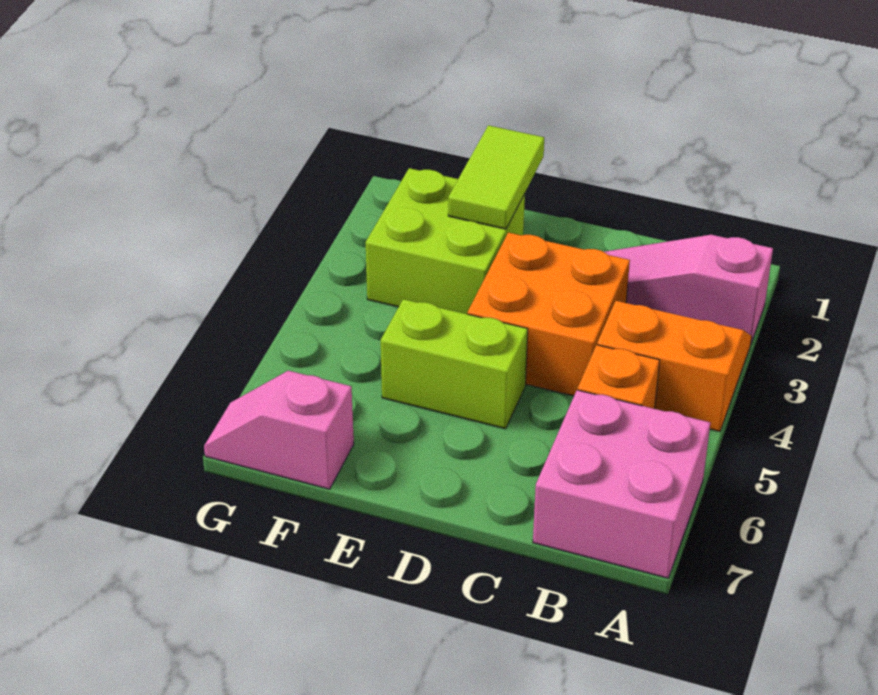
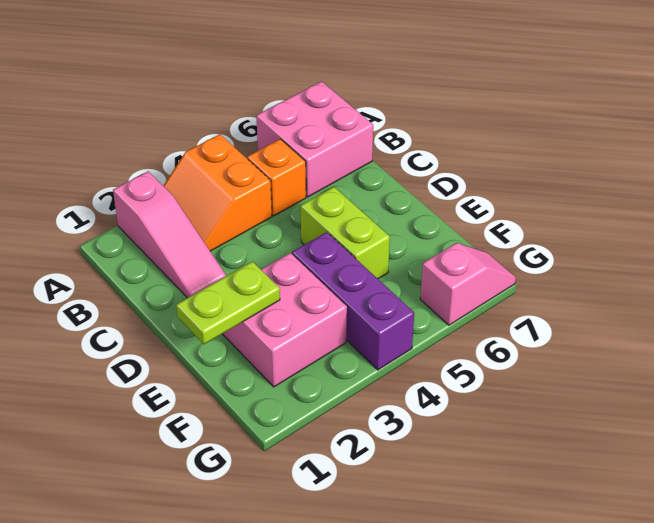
orange brick C3:D4 level 1 -> none
lime tile E1:E2 level 2 -> lime plate E1:E2 level 2
lime brick E2:F3 level 1 -> pink brick E2:F3 level 1
none -> purple brick E4:G4 level 1
pink slope F7:G7 level 1 top F -> pink slope G6:G7 level 1 top 6

